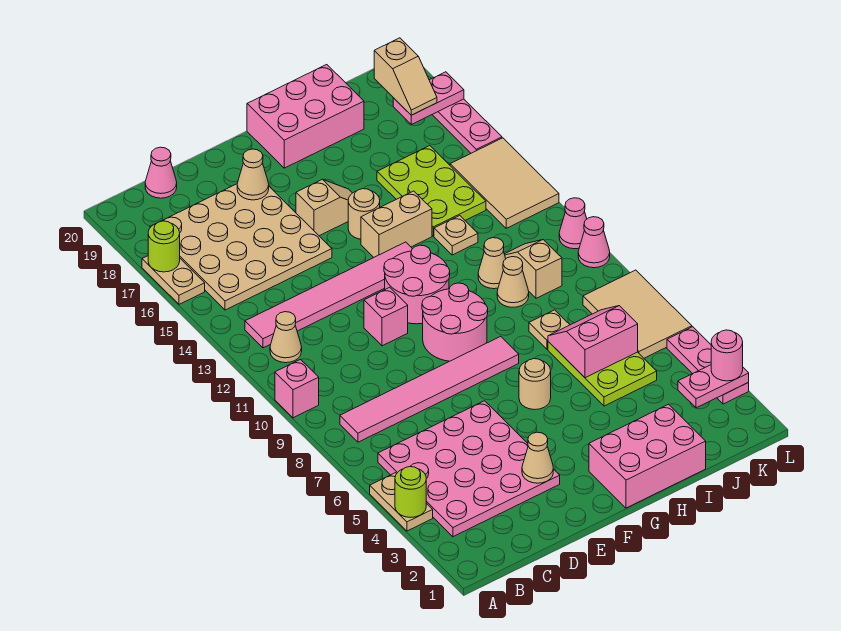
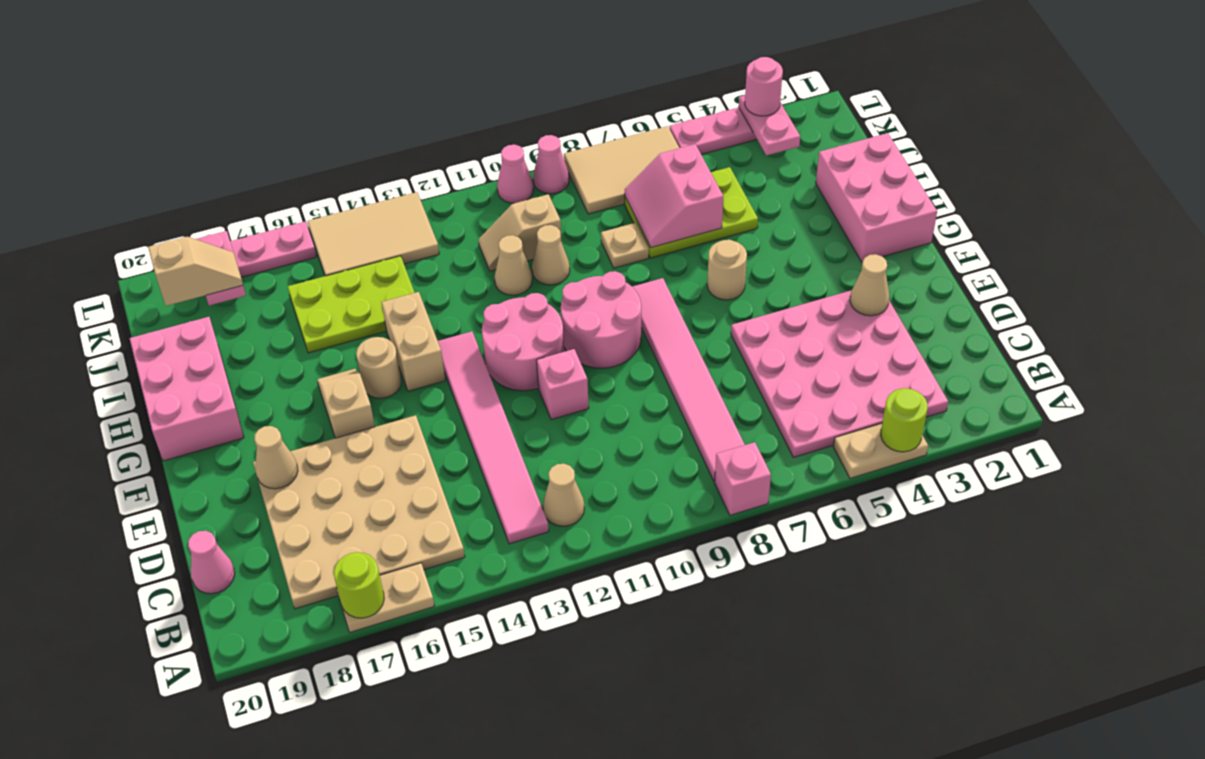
pink brick A10 level 1 -> pink brick A8 level 1
tan plate I13 level 1 -> none
pink cone L11 level 1 -> pink cone L9 level 1

